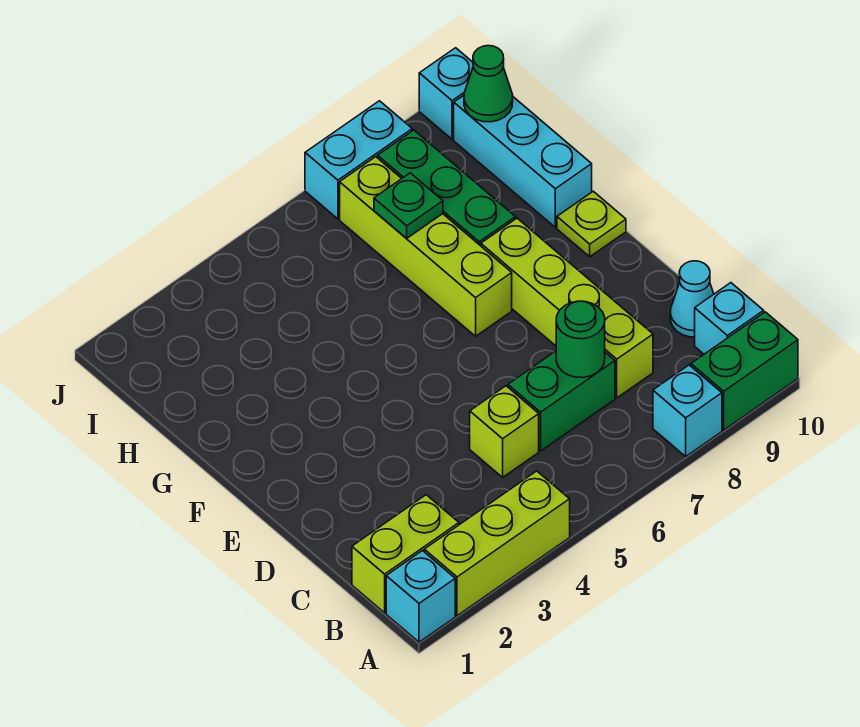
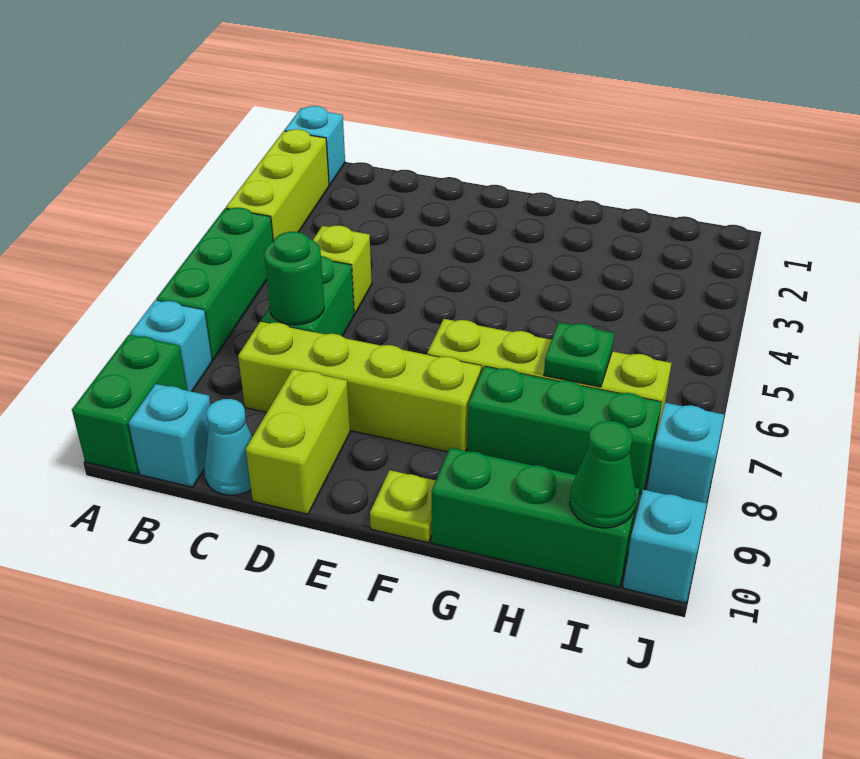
none -> green brick A5:A7 level 1
lime brick B1:B2 level 1 -> lime brick D9:D10 level 1
cyan brick G10:I10 level 1 -> green brick G10:I10 level 1
cyan brick J7:J8 level 1 -> cyan brick J8 level 1

